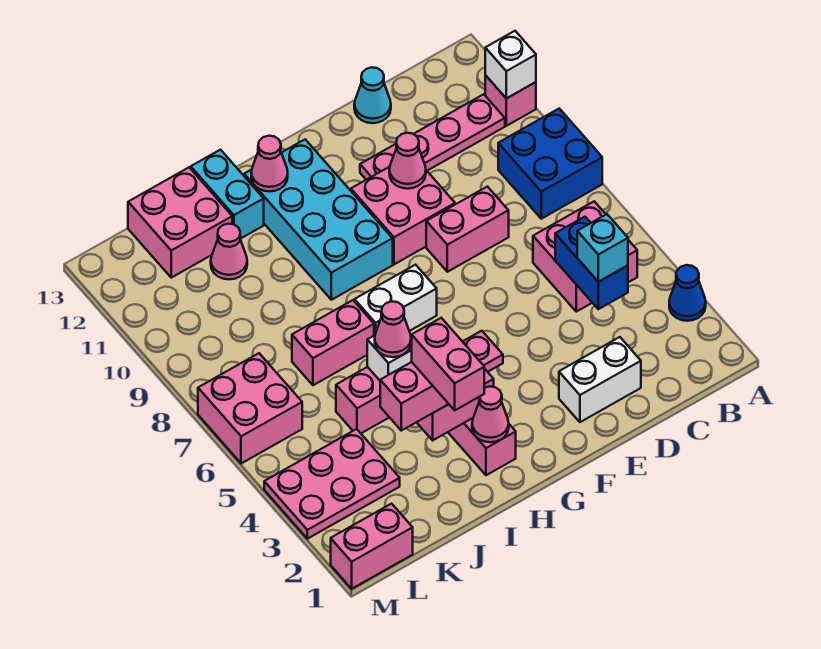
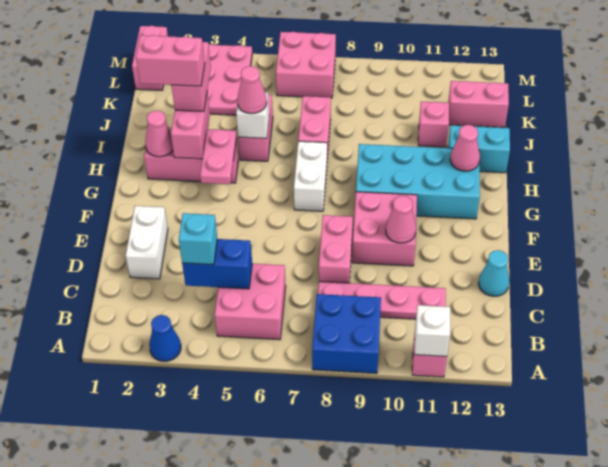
pink plate B11:E11 level 1 -> pink plate C8:C11 level 1
pink cone J11 level 1 -> pink brick J11 level 1
pink brick J12:K13 level 1 -> pink brick K12:K13 level 1

